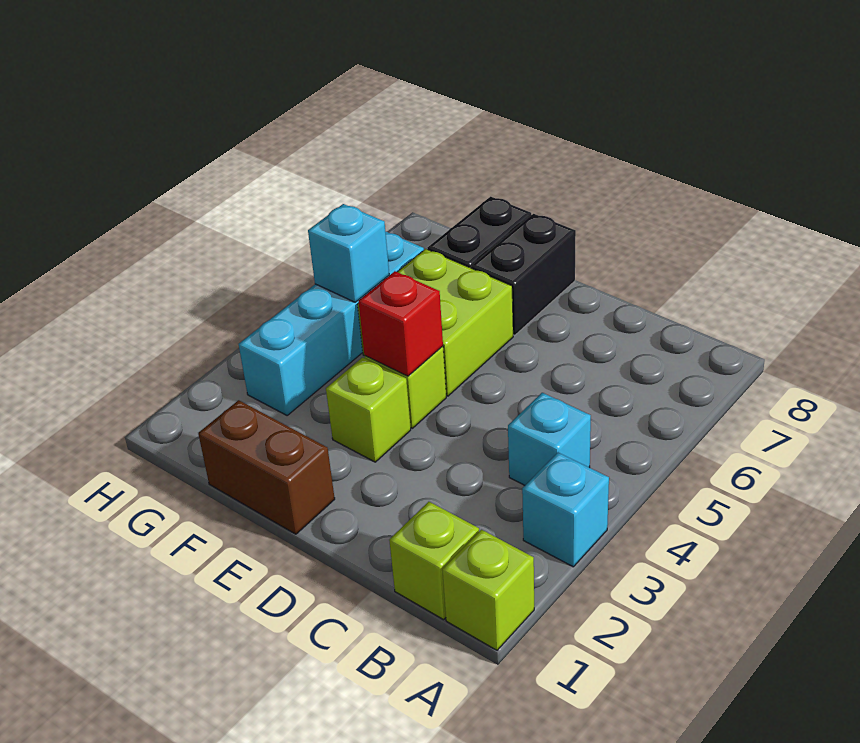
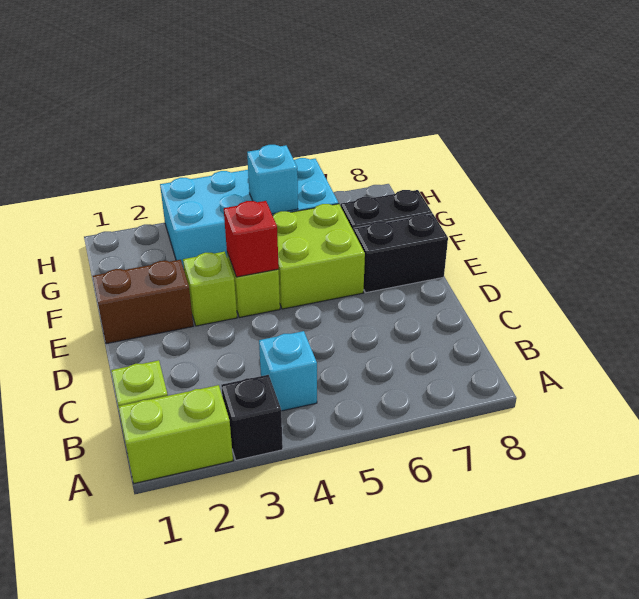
lime brick A1 level 1 -> lime brick A1:A2 level 1
cyan brick A3 level 1 -> black brick A3 level 1
brown brick E1:F1 level 1 -> brown brick E1:E2 level 1
cyan brick G3:G6 level 1 -> cyan brick G3:H6 level 1

